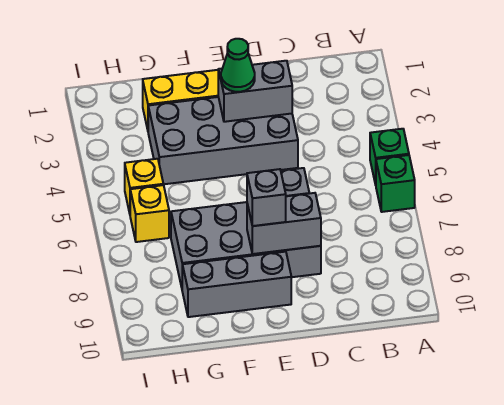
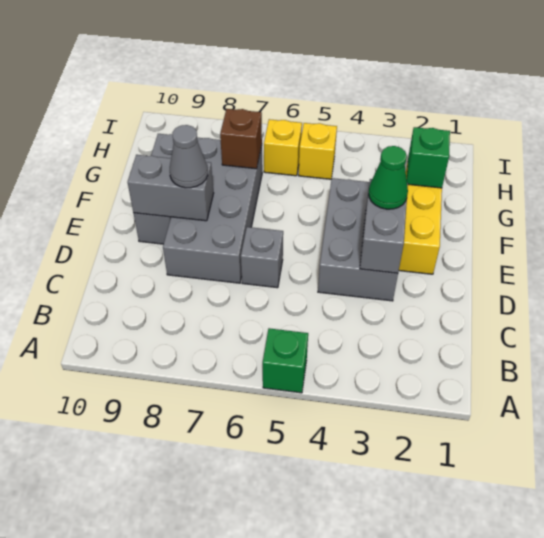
green brick A6 level 1 -> green brick G2 level 2
grey brick D3:G4 level 1 -> grey brick D3:F4 level 1
grey brick D8:E8 level 2 -> grey brick E8:E9 level 2
grey brick E8 level 3 -> grey cone E8 level 3
none -> brown brick G7 level 2

